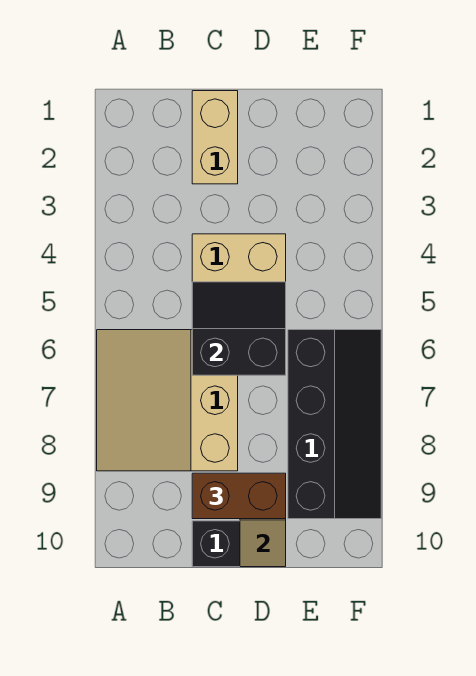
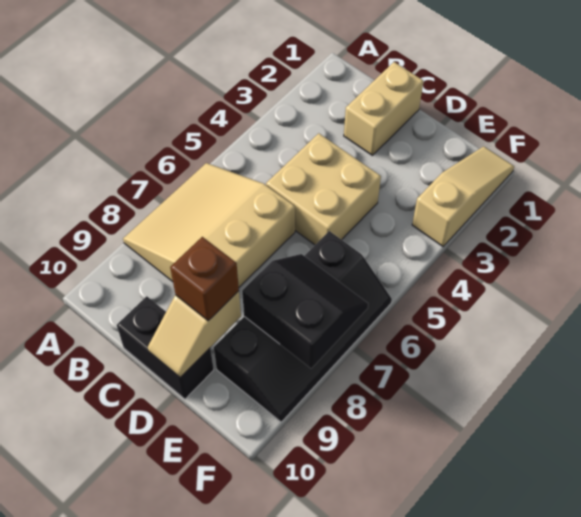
black slope C5:D6 level 2 top 6 -> black slope E7:F8 level 2 top 8
brown brick C9:D9 level 3 -> brown brick D9 level 3
none -> tan slope F1:F3 level 1 top 3

